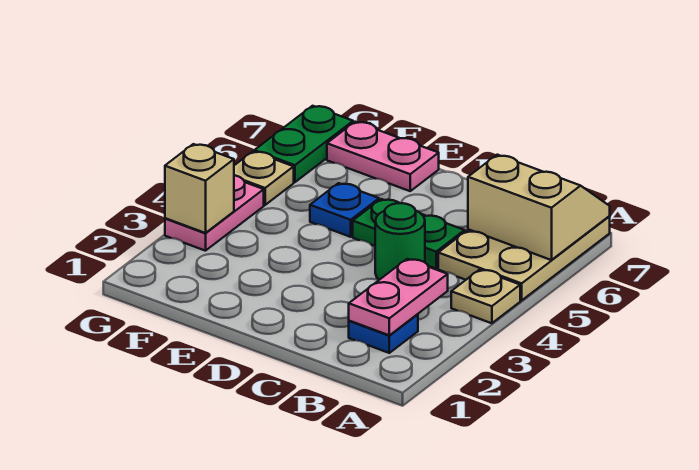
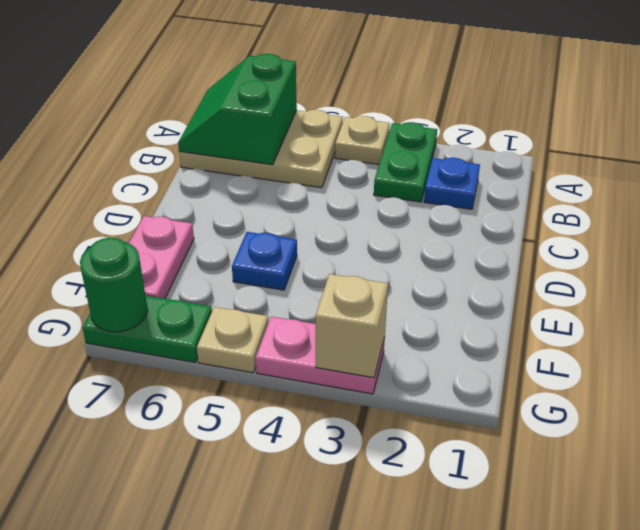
tan slope A6:B7 level 2 top 6 -> green slope A6:B7 level 2 top 6
pink plate B2:B3 level 2 -> none
green round brick C4 level 1 -> green round brick G7 level 2
green plate C5:D5 level 1 -> green plate A3:B3 level 1

